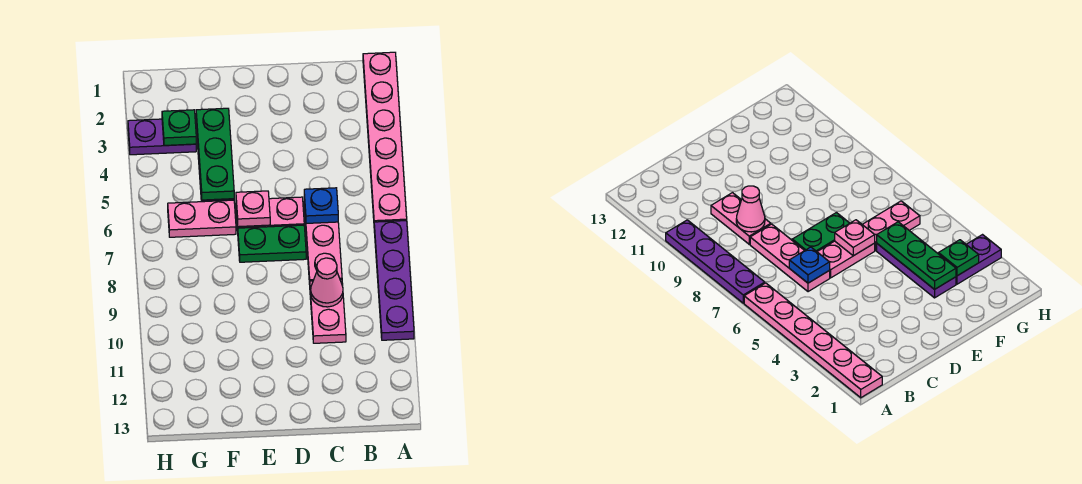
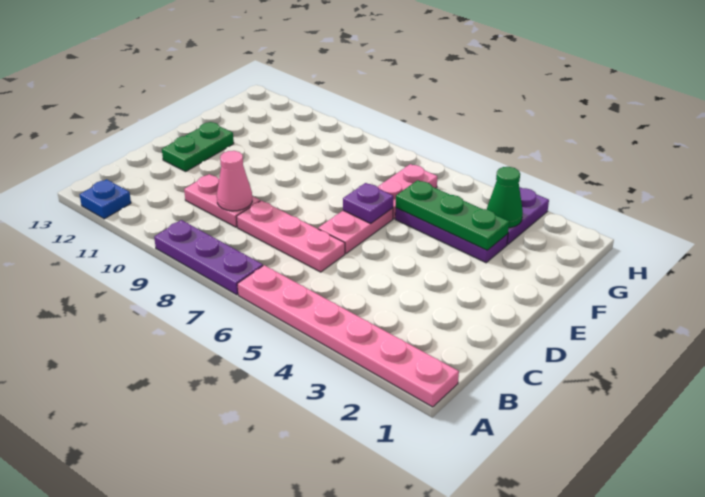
purple plate A7:A10 level 1 -> purple plate A7:A9 level 1
blue plate C6 level 2 -> blue plate A12 level 1
green plate D7:E7 level 1 -> green plate D12:E12 level 1
pink plate E6 level 2 -> purple plate E6 level 2
green plate G3 level 2 -> green cone G3 level 2

